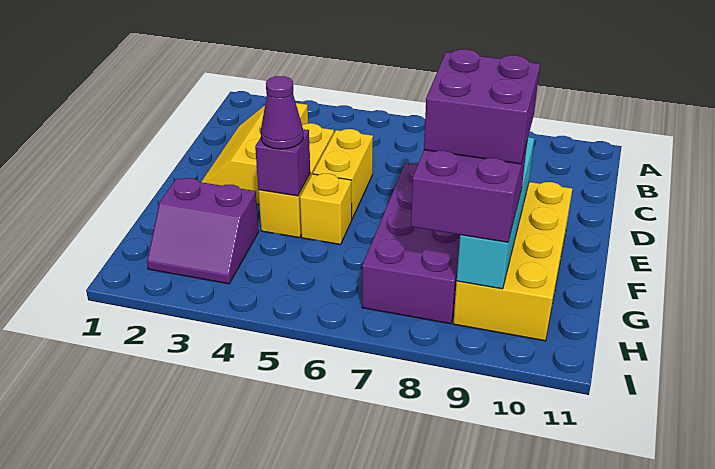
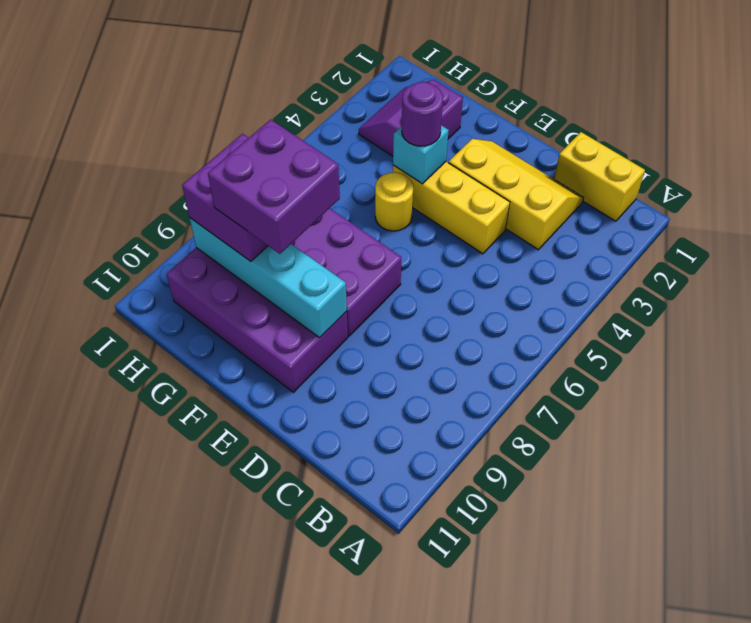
yellow brick D5:E5 level 1 -> yellow brick B1:C1 level 1
yellow brick E9:H10 level 1 -> purple brick E9:H10 level 1
purple brick F4 level 2 -> cyan brick F4 level 2
purple cone F4 level 3 -> purple round brick F4 level 3
yellow brick F5 level 1 -> yellow round brick F5 level 1

